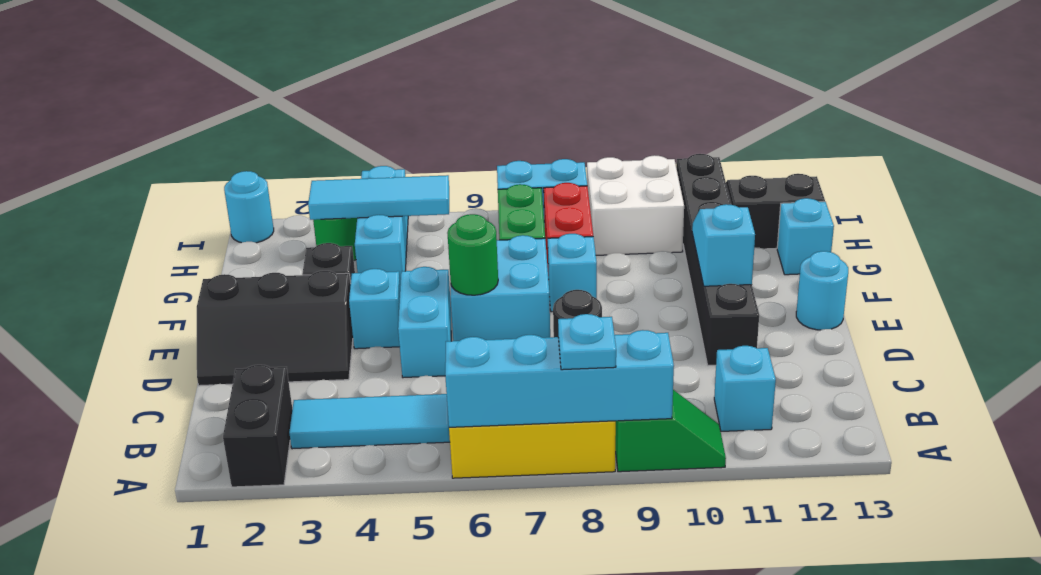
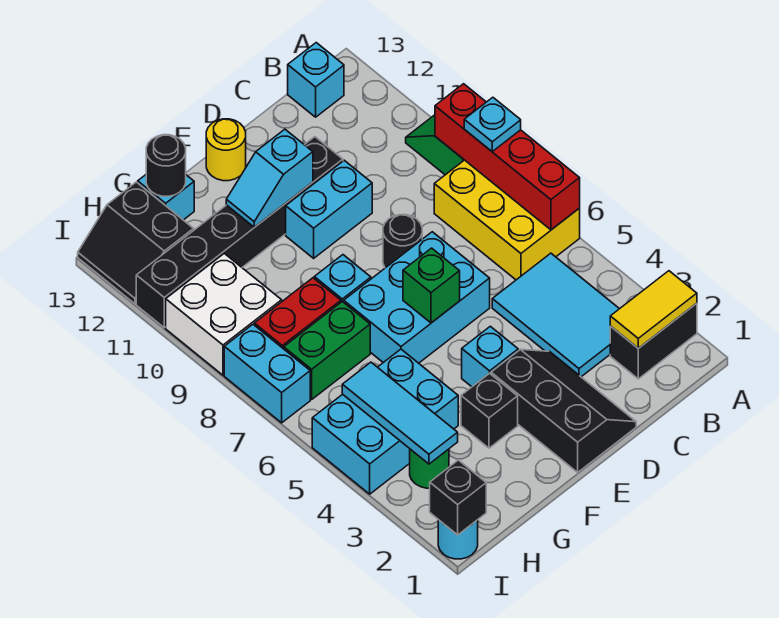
none -> yellow tile A2:B2 level 2
cyan brick A6:A9 level 2 -> red brick A6:A9 level 2
cyan tile B3:B5 level 1 -> cyan tile B3:C5 level 1
cyan brick B11 level 1 -> cyan brick B13 level 1
cyan brick D5:E5 level 1 -> cyan brick D10:E10 level 1
cyan brick E6:F7 level 1 -> cyan brick D6:F7 level 1
green round brick E6 level 2 -> green brick E6 level 2
cyan round brick E13 level 1 -> yellow round brick E13 level 1
cyan brick G4:I4 level 1 -> cyan brick G4:I5 level 1
none -> black round brick G13 level 2
none -> black brick I1 level 2

